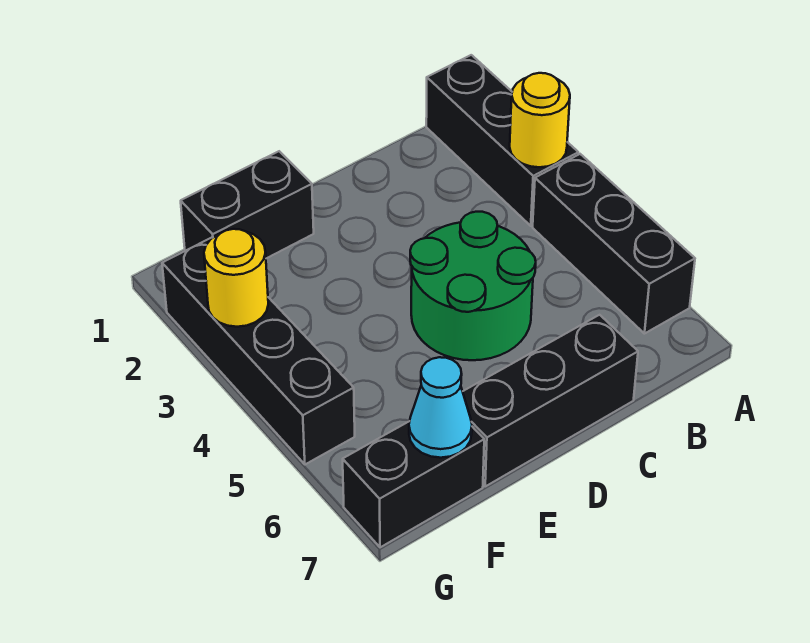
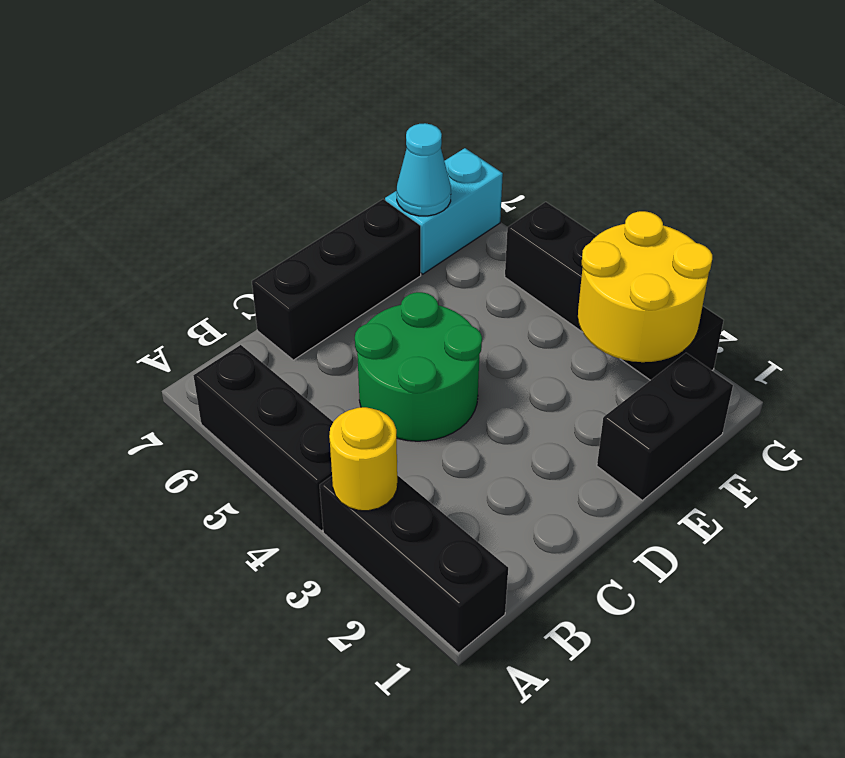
black brick F7:G7 level 1 -> cyan brick F7:G7 level 1
yellow round brick G3 level 2 -> yellow round brick F2:G3 level 2

